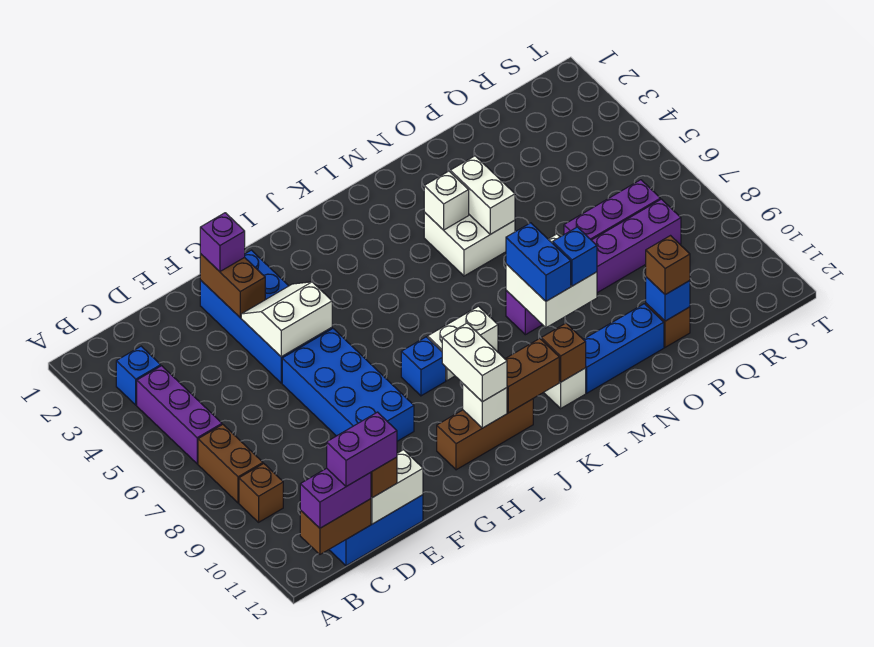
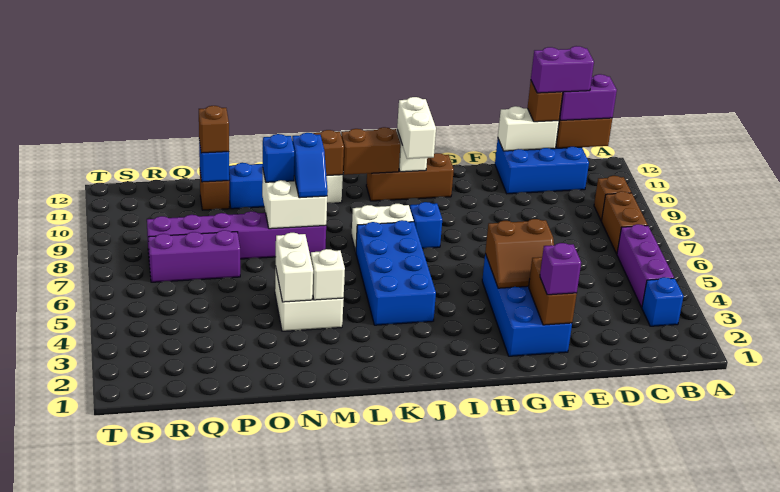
white slope F4:G5 level 2 top 5 -> brown slope F4:G5 level 2 top 5
blue brick F6:G9 level 1 -> blue brick J4:K7 level 1
blue brick M8:M9 level 3 -> blue slope M8:M9 level 3 top 9

